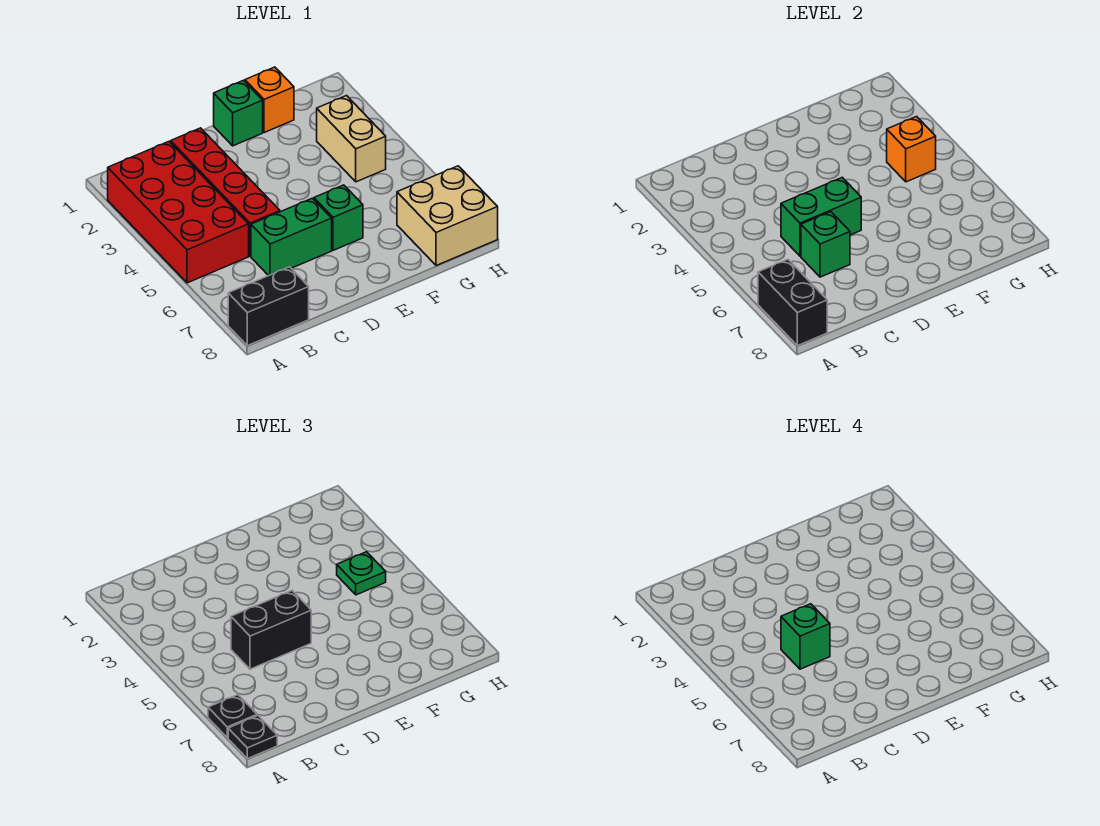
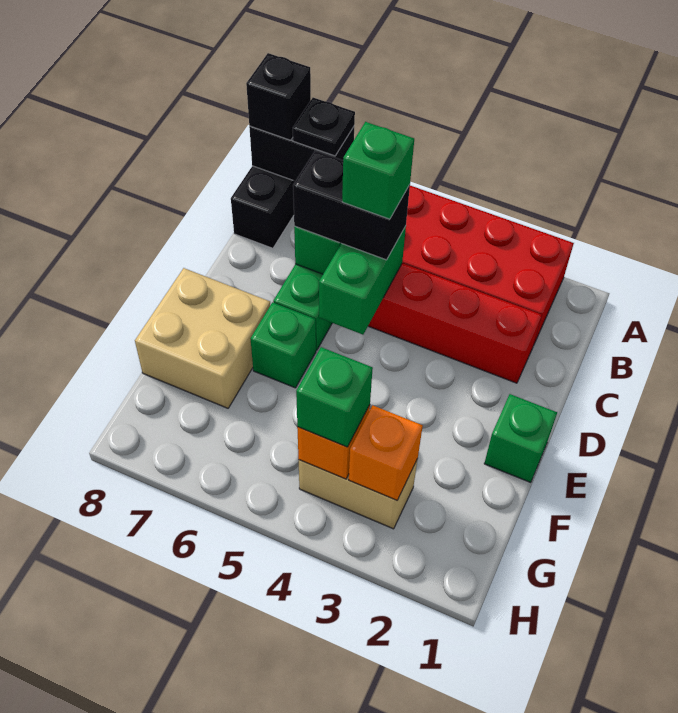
black plate A8 level 3 -> black brick A8 level 3
black brick C5:D5 level 3 -> black brick C5:C6 level 3
orange brick F1 level 1 -> orange brick G3 level 2
green plate G4 level 3 -> green brick G4 level 3
tan brick G7:H8 level 1 -> tan brick E7:F8 level 1

